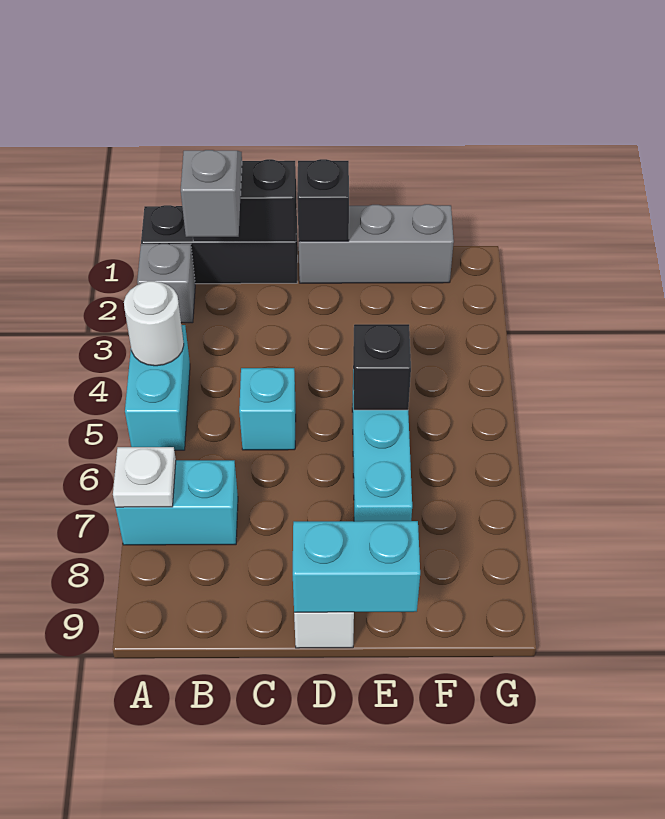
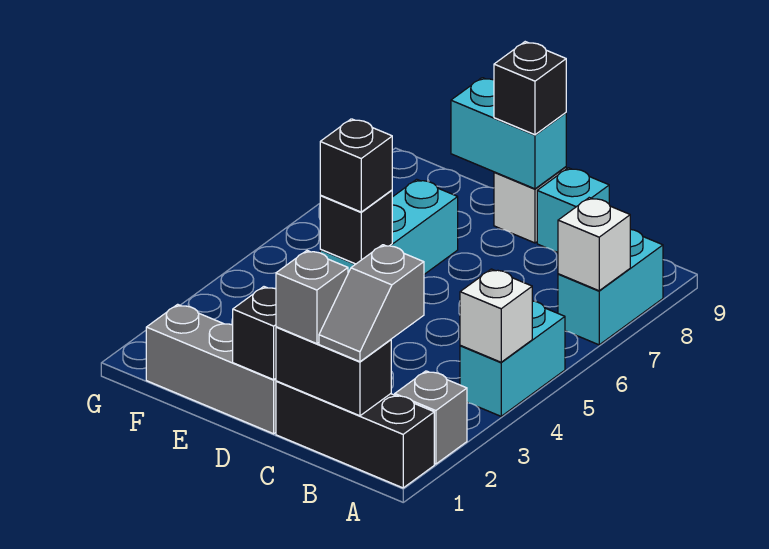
white round brick A4 level 2 -> white brick A4 level 2
cyan brick A7:B7 level 1 -> cyan brick A7:A8 level 1
white plate A7 level 2 -> white brick A7 level 2
none -> grey brick C1 level 3
cyan brick C5 level 1 -> cyan brick C9 level 1
none -> black brick D9 level 3
none -> black brick E5 level 3

